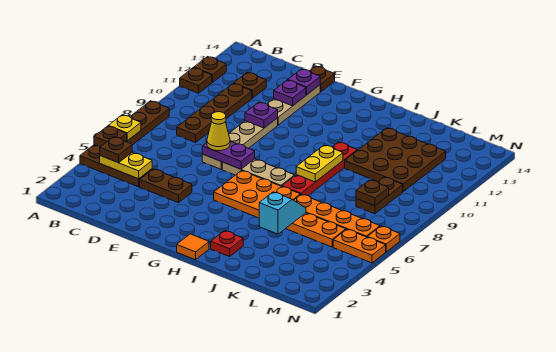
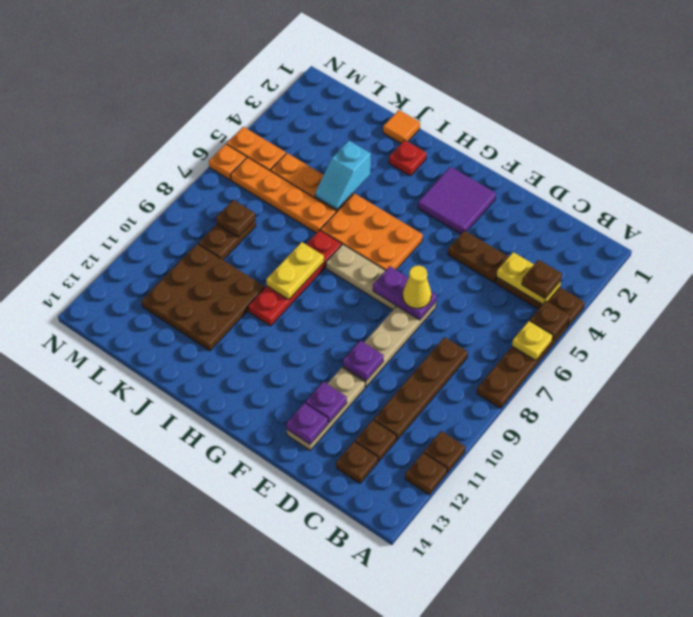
brown plate E14 level 1 -> brown plate C13 level 1
none -> purple tile F2:G3 level 1
orange tile H1 level 1 -> orange tile J1 level 1

